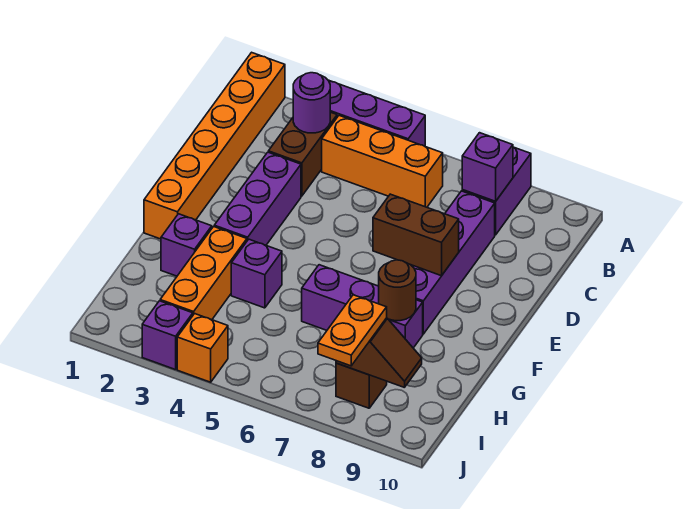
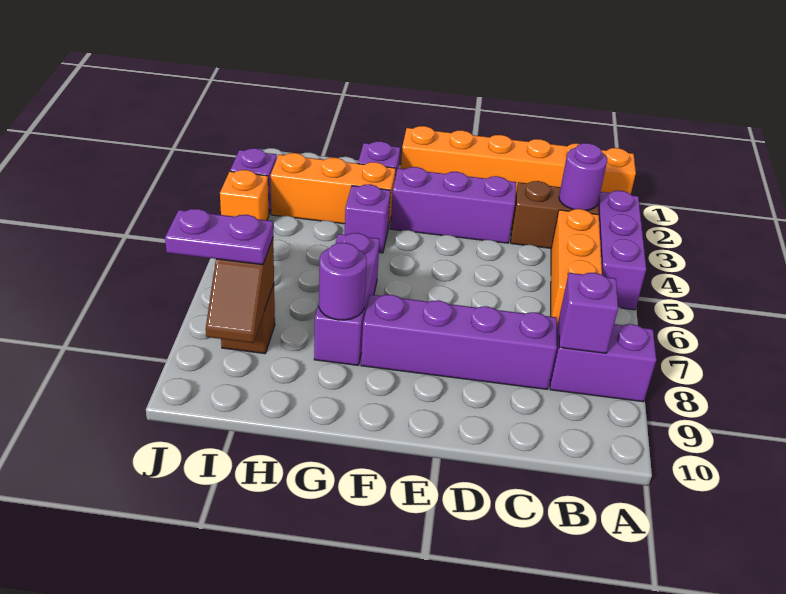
brown brick E7:E8 level 2 -> none
brown round brick G8 level 2 -> purple round brick G8 level 2
orange plate I8:J8 level 3 -> purple plate I8:J8 level 3

